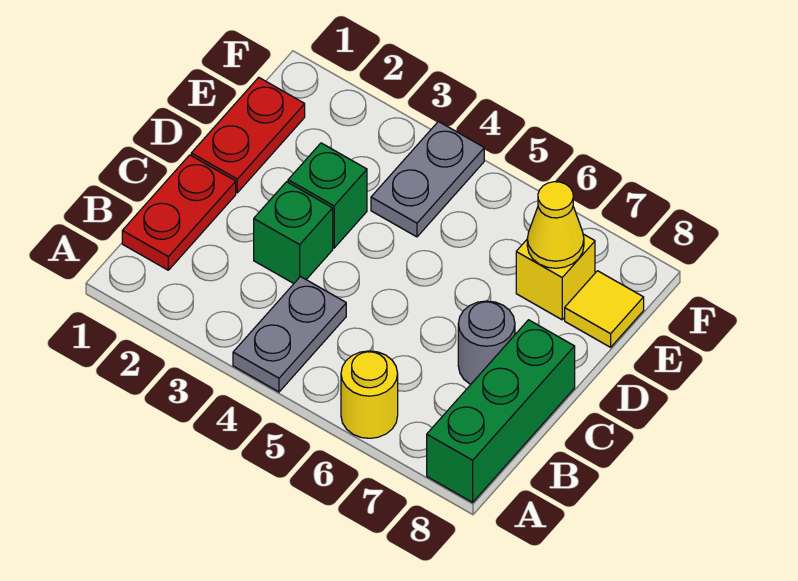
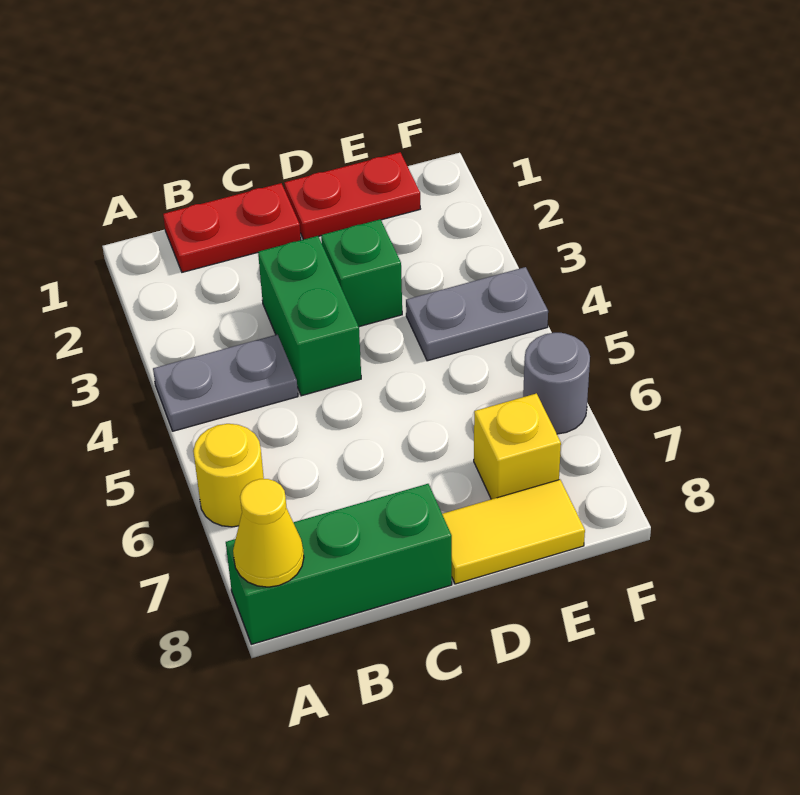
green brick C3 level 1 -> green brick C3:C4 level 1
grey round brick C7 level 1 -> grey round brick F6 level 1
yellow cone E7 level 2 -> yellow cone A8 level 2
yellow tile E8 level 1 -> yellow tile D8:E8 level 1

